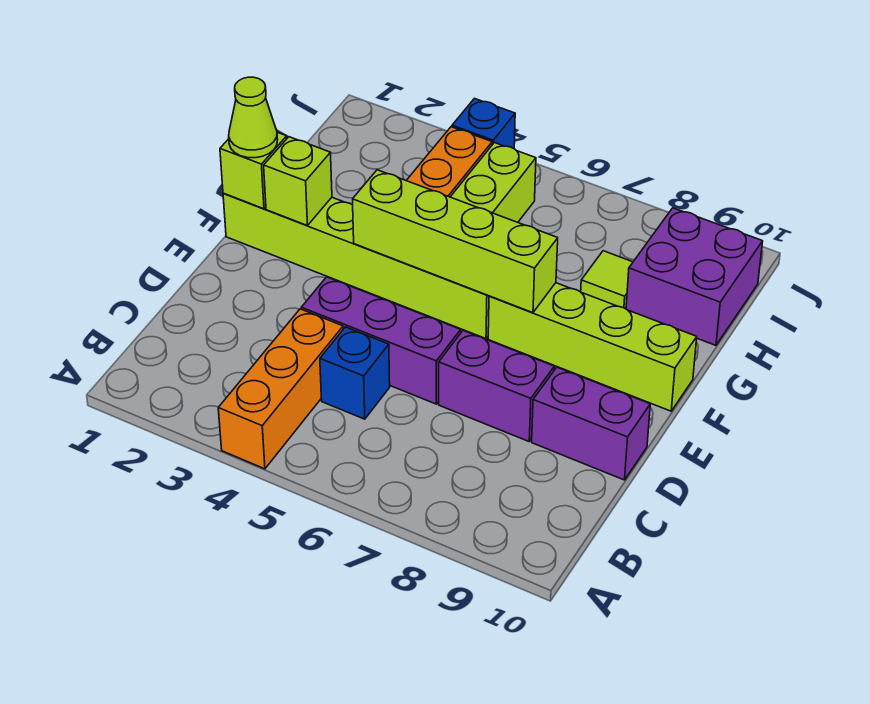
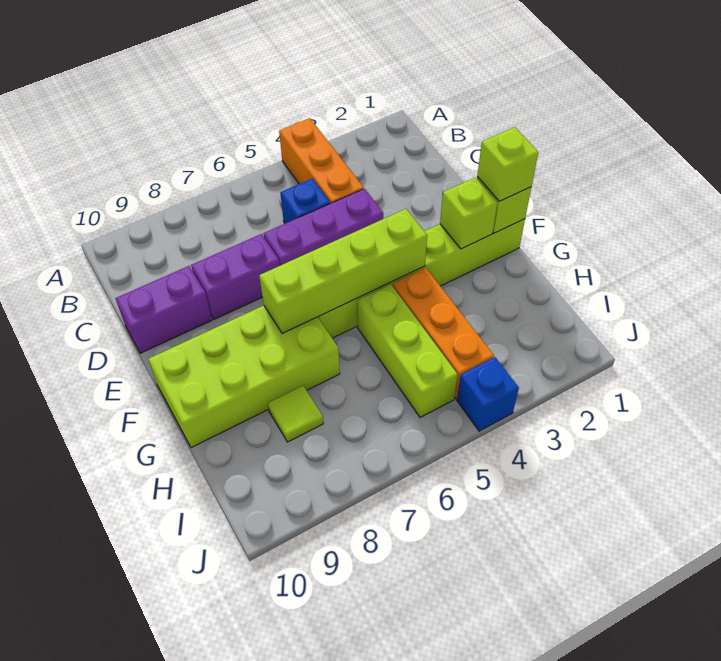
lime cone F1 level 3 -> lime brick F1 level 3
lime brick F7:F10 level 1 -> lime brick F7:G10 level 1
purple brick H9:I10 level 1 -> none

